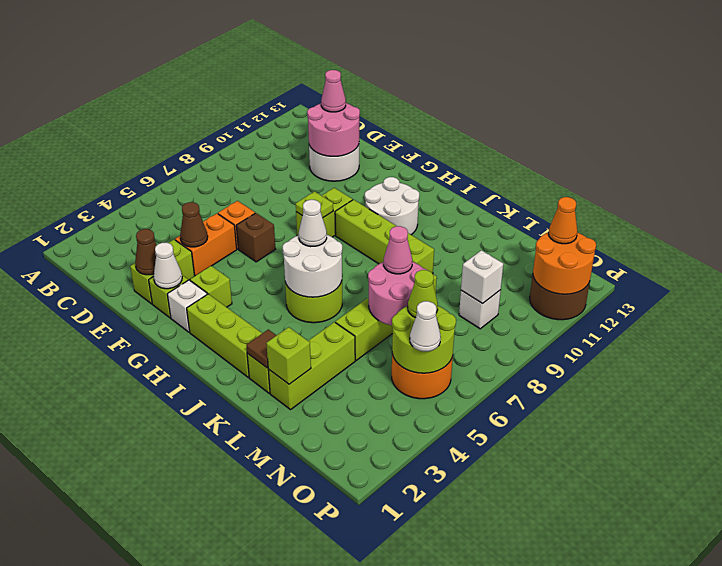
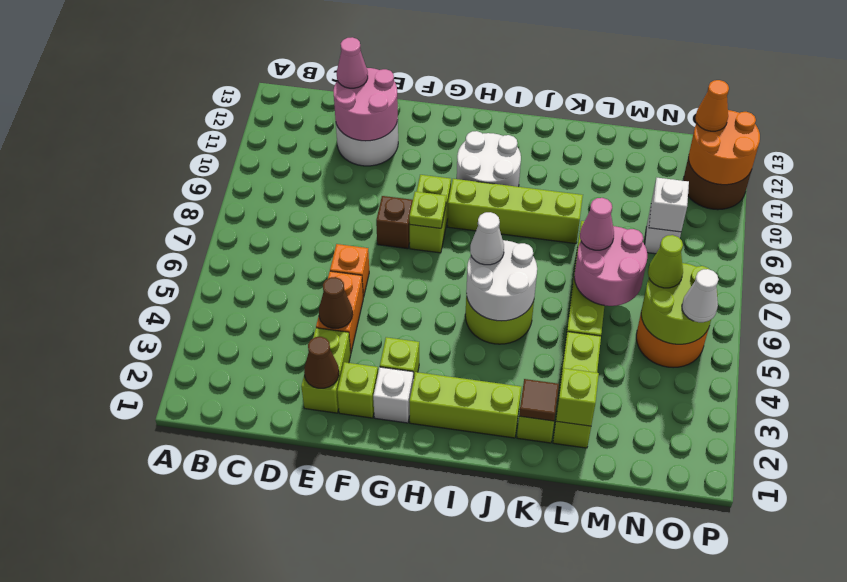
white cone F2 level 2 -> none
brown brick F6 level 1 -> brown brick F8 level 1

